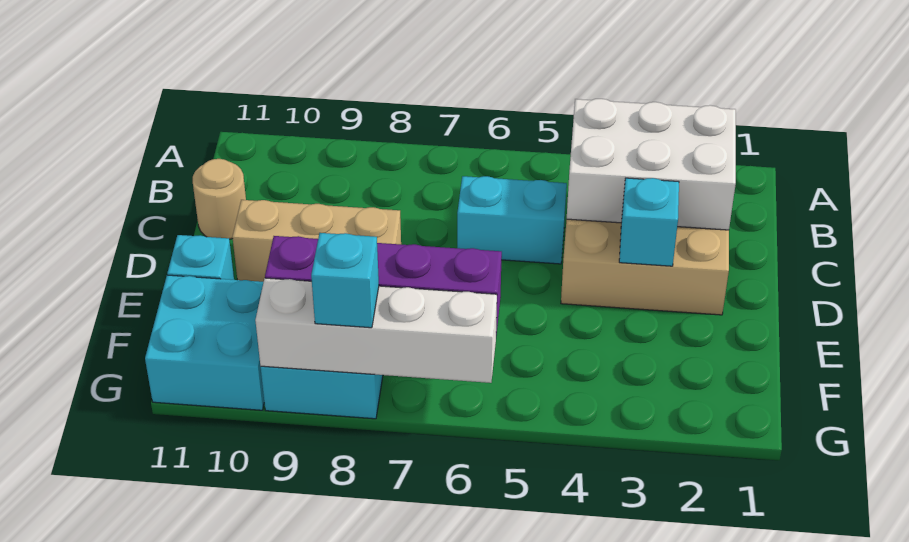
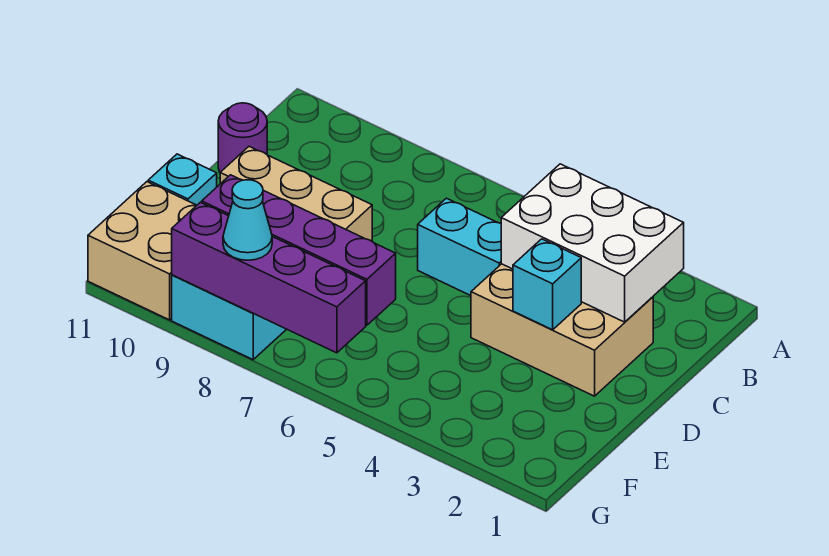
tan round brick C11 level 1 -> purple round brick C11 level 1
cyan brick F10:G11 level 1 -> tan brick F10:G11 level 1
white brick G6:G9 level 2 -> purple brick G6:G9 level 2
cyan brick G8 level 3 -> cyan cone G8 level 3

